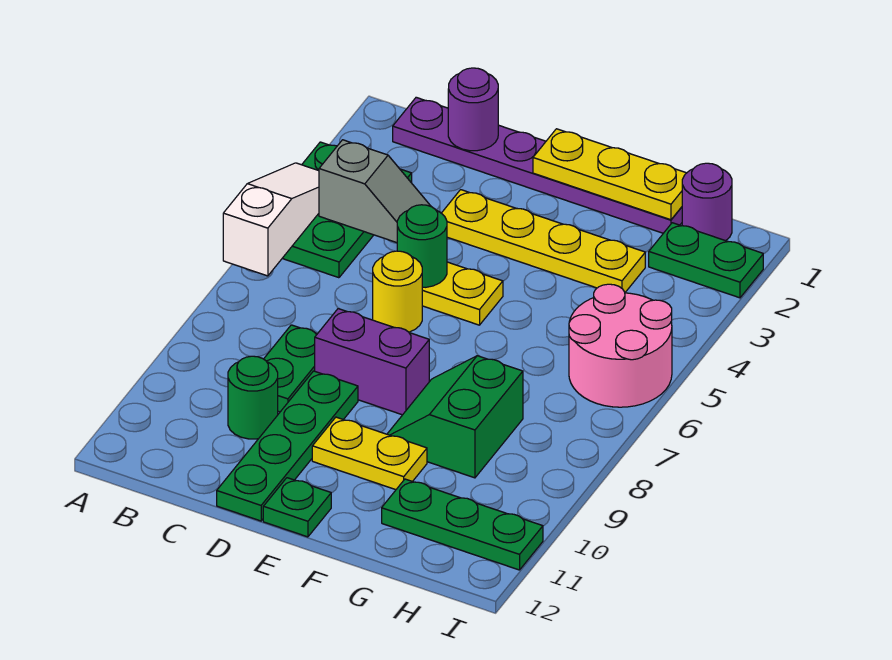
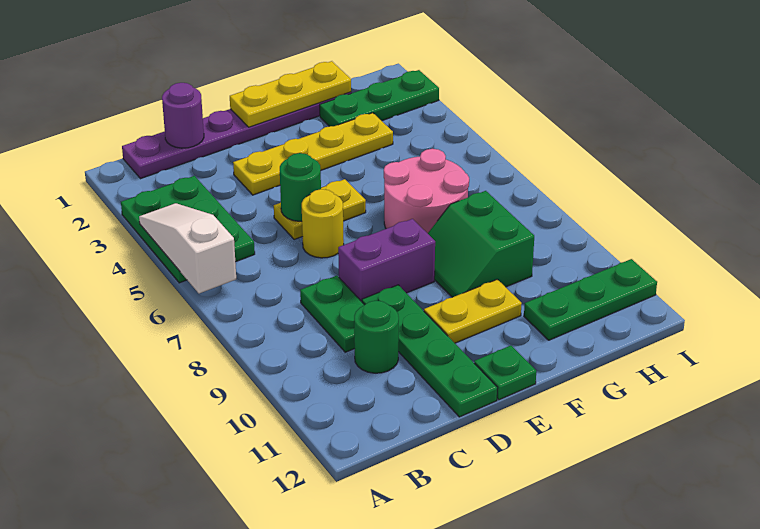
grey slope B4:C4 level 2 top B -> none
purple round brick H1 level 1 -> none
green plate H2:I2 level 1 -> green plate G2:I2 level 1
pink round brick H5:I6 level 1 -> pink round brick F6:G7 level 1

